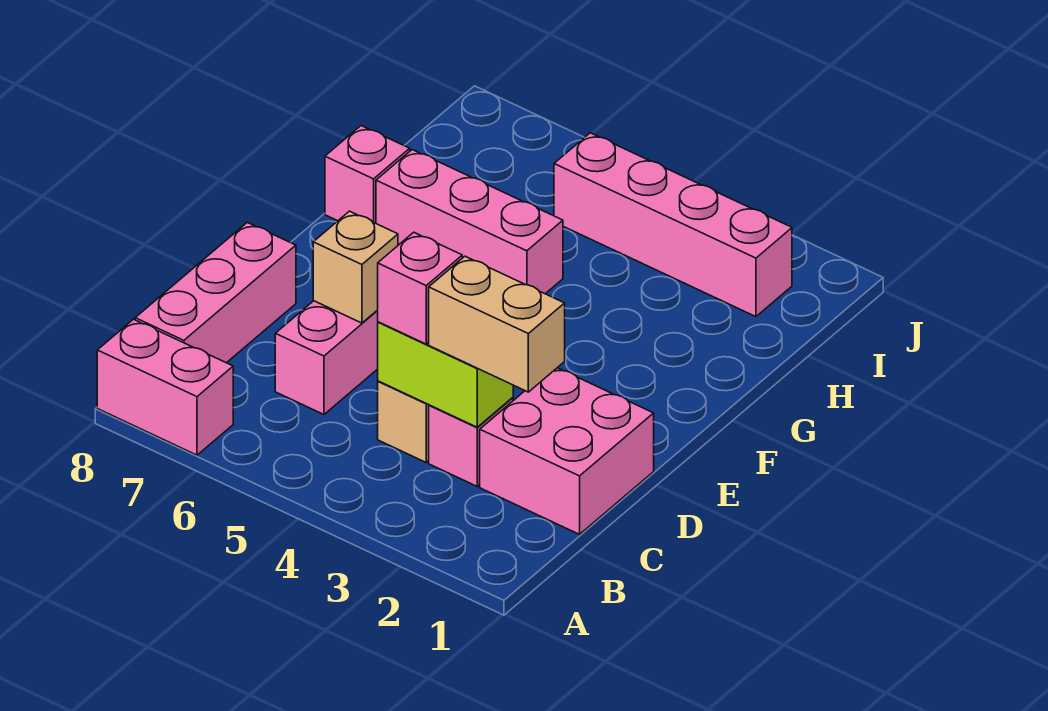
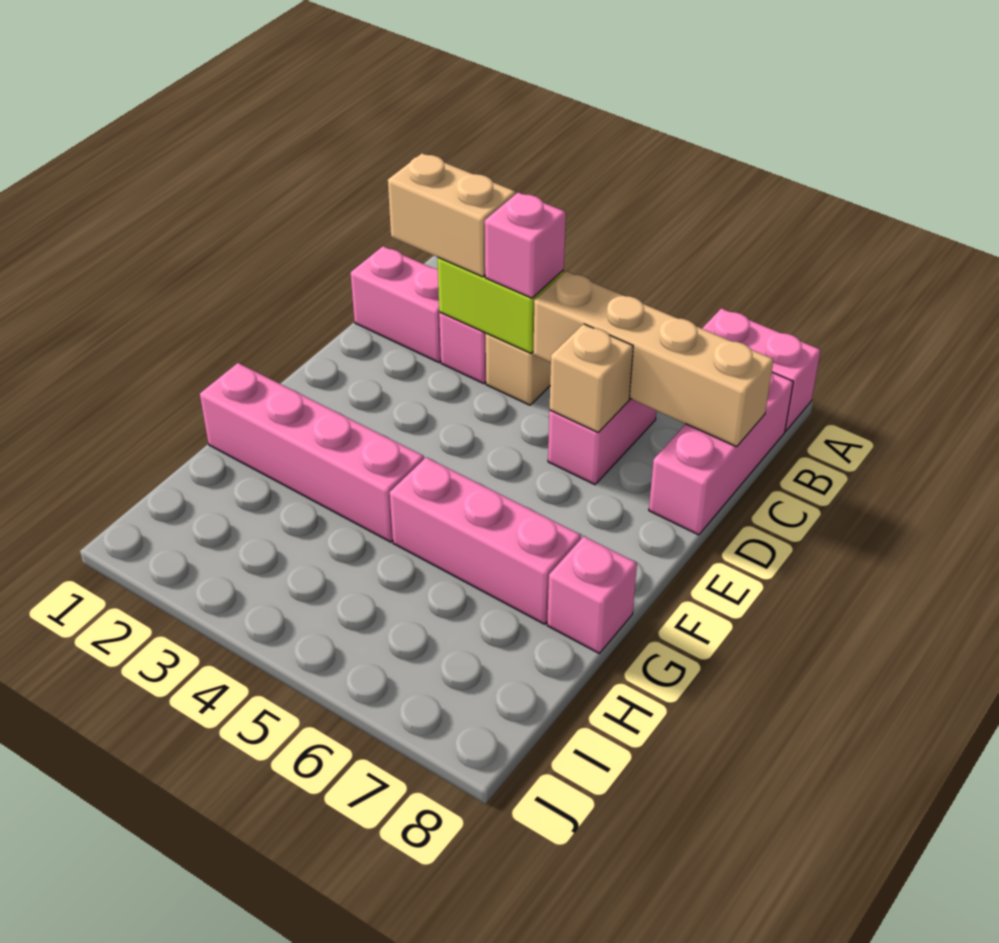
pink brick C1:D2 level 1 -> pink brick C1:C2 level 1
none -> tan brick C5:C8 level 2
pink brick I2:I5 level 1 -> pink brick G1:G4 level 1

